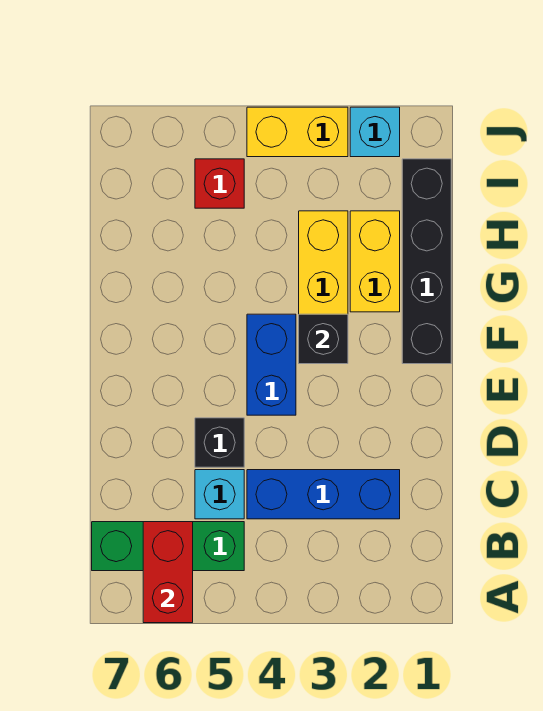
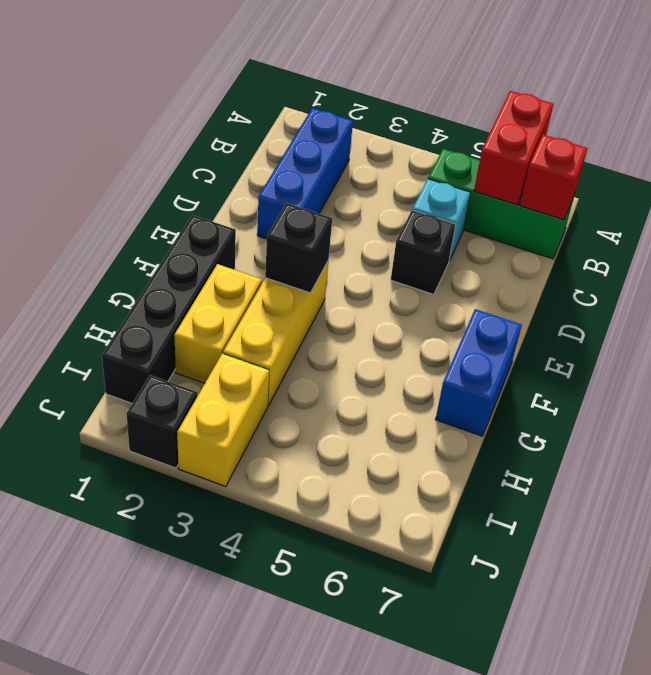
blue brick C2:C4 level 1 -> blue brick B2:D2 level 1
blue brick E4:F4 level 1 -> blue brick F7:G7 level 1
red brick I5 level 1 -> red brick B7 level 2
cyan brick J2 level 1 -> black brick J2 level 1
yellow brick J3:J4 level 1 -> yellow brick I3:J3 level 1

